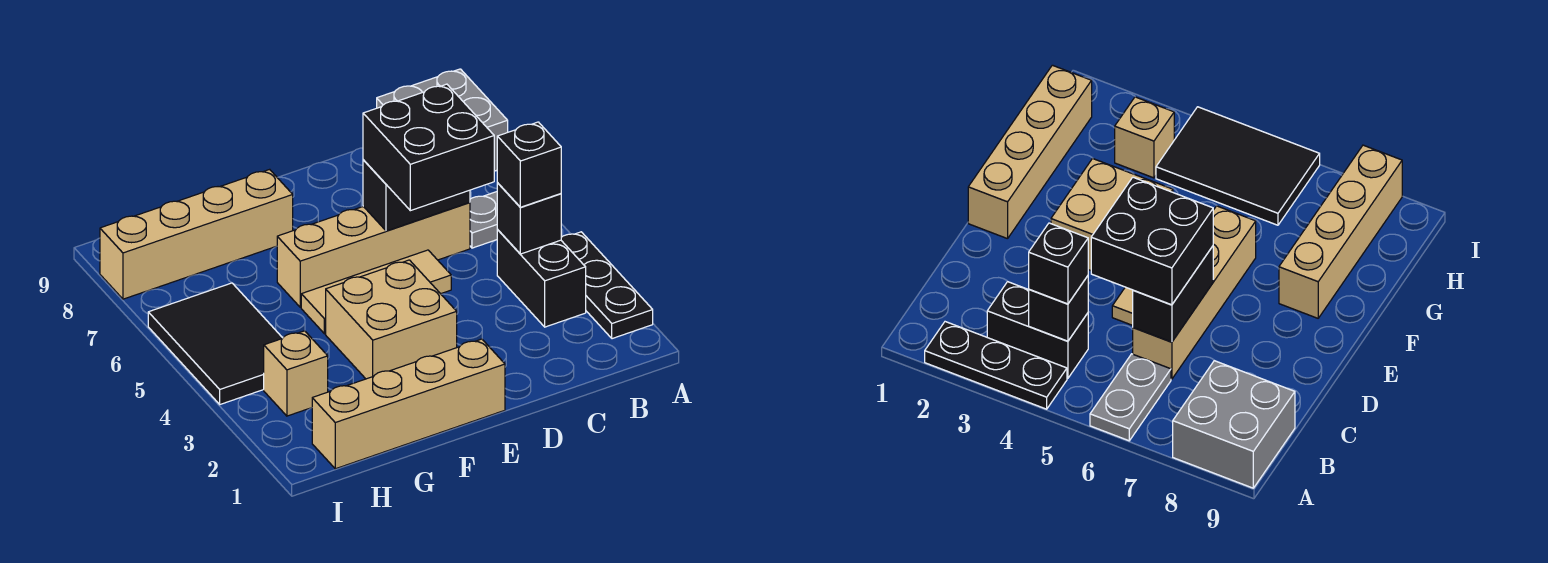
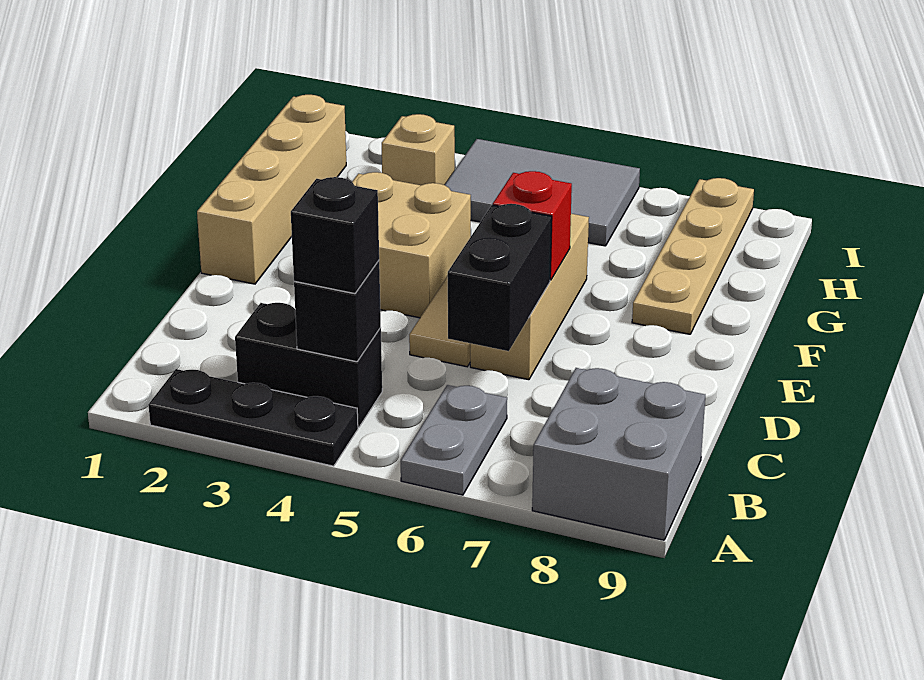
black brick C5:D6 level 3 -> none
tan brick C6:F6 level 1 -> tan brick D6:F6 level 1
none -> red brick E6 level 2
tan brick F8:I8 level 1 -> tan plate F8:I8 level 1
black tile H4:I6 level 1 -> grey tile H4:I6 level 1

